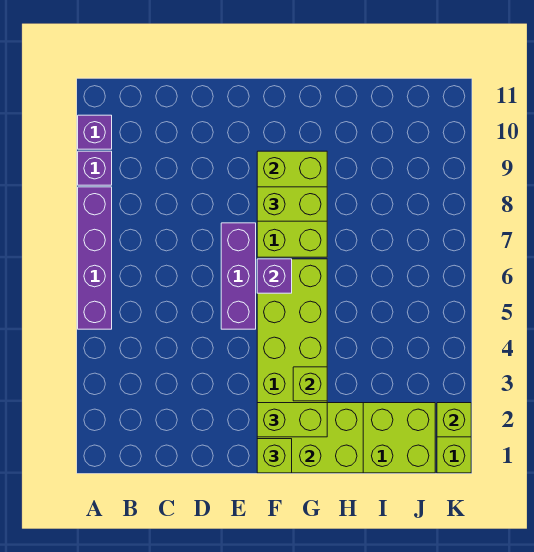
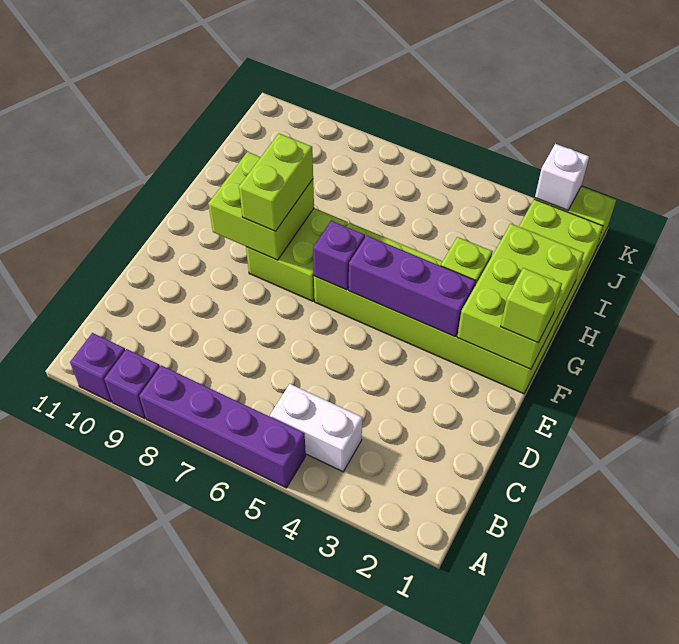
none -> white brick B4:B5 level 1
purple brick E5:E7 level 1 -> purple brick F3:F5 level 2
lime brick F2:G2 level 3 -> none
lime brick K2 level 2 -> white brick K2 level 2

